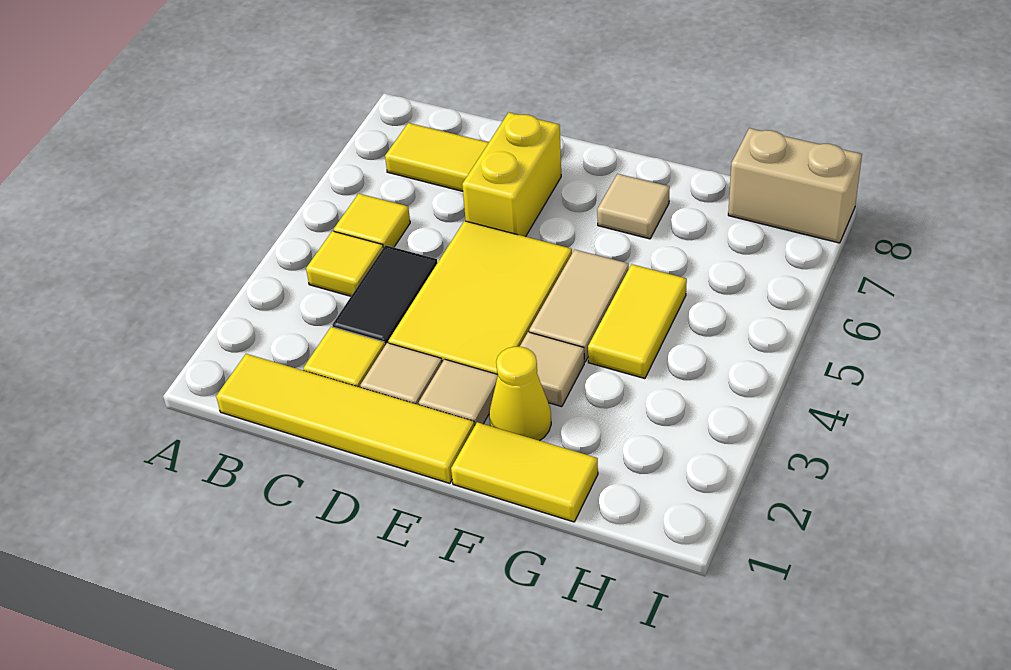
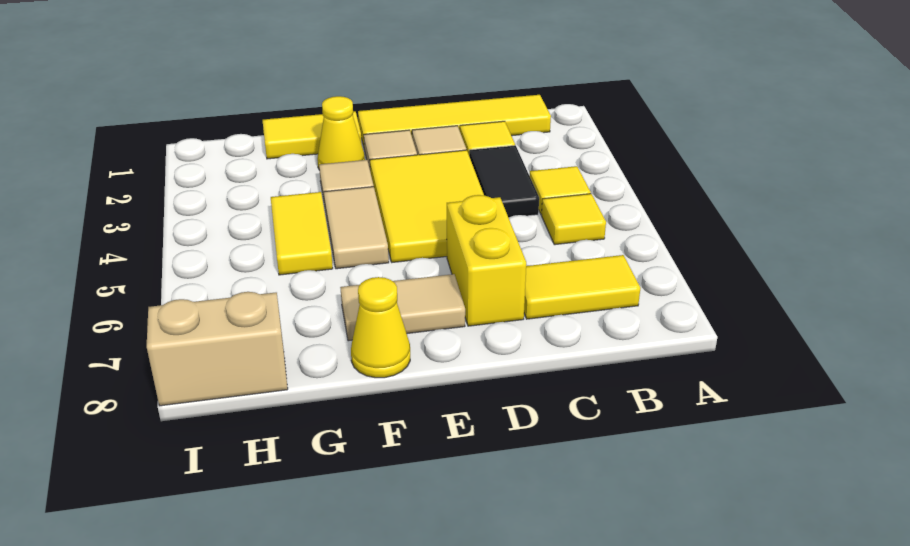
tan tile F7 level 1 -> tan tile E7:F7 level 1
none -> yellow cone F8 level 1

